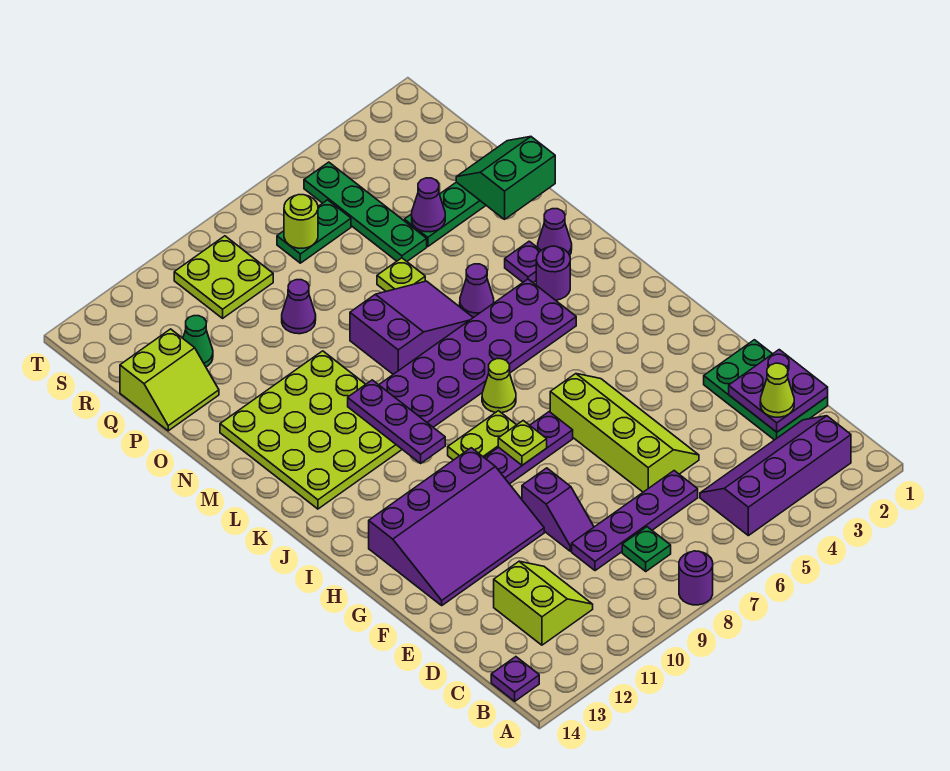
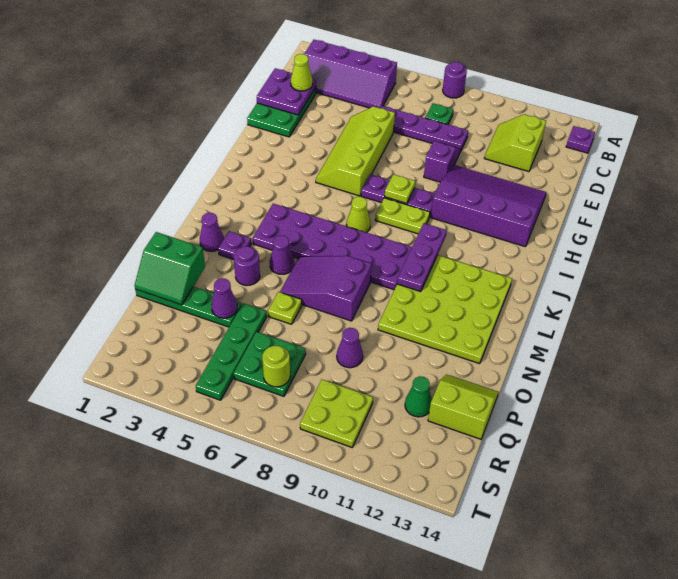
purple round brick L3 level 1 -> purple round brick N4 level 1
green plate R6:R7 level 1 -> green plate Q6:R7 level 1

